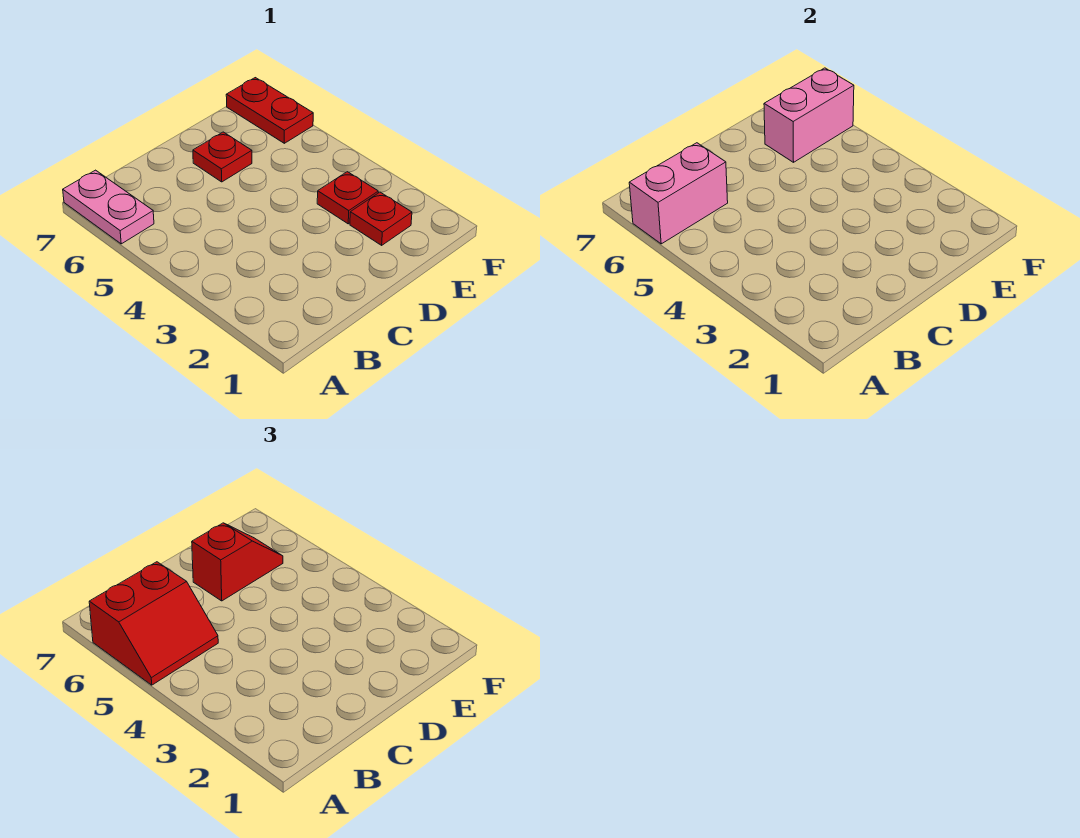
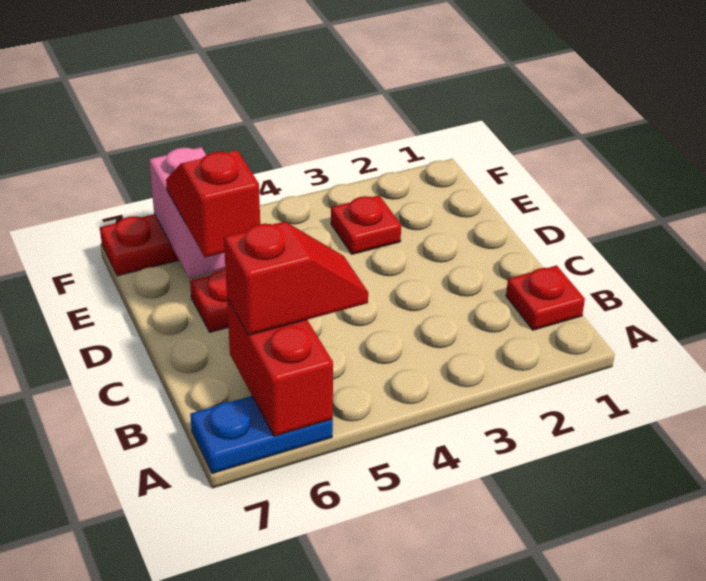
red slope A5:B6 level 3 top 6 -> red slope B5:B6 level 3 top 6
pink plate A6:A7 level 1 -> blue plate A6:A7 level 1
pink brick A6:B6 level 2 -> red brick A6:B6 level 2
red plate E2 level 1 -> red plate B1 level 1

